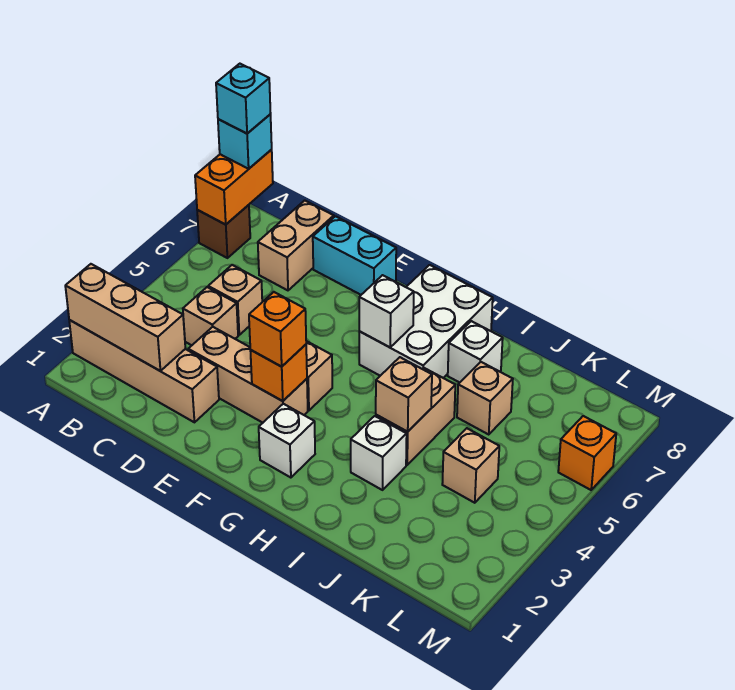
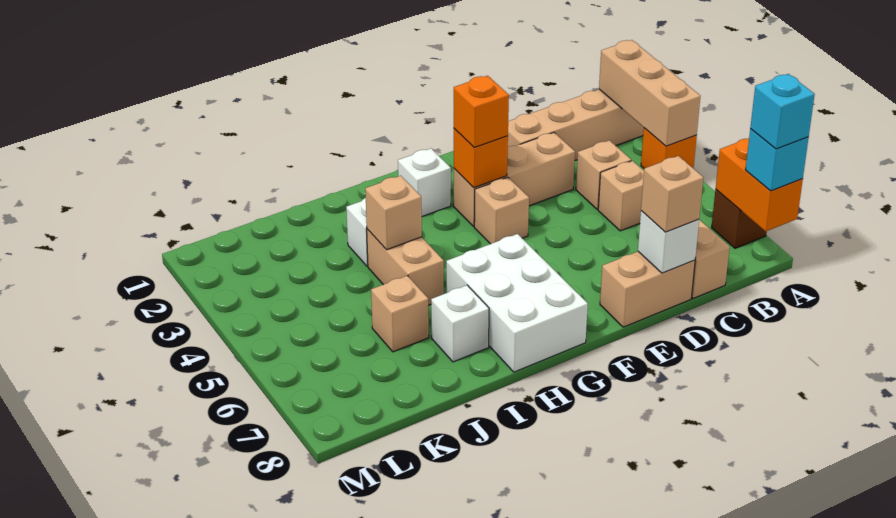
tan brick A2:C2 level 2 -> tan brick A2:A4 level 2
cyan brick D8:E8 level 1 -> tan brick D8:E8 level 1
white brick G6 level 2 -> white brick D8 level 2
tan brick K4 level 1 -> tan brick D8 level 3
orange brick M6 level 1 -> orange brick A4 level 1

